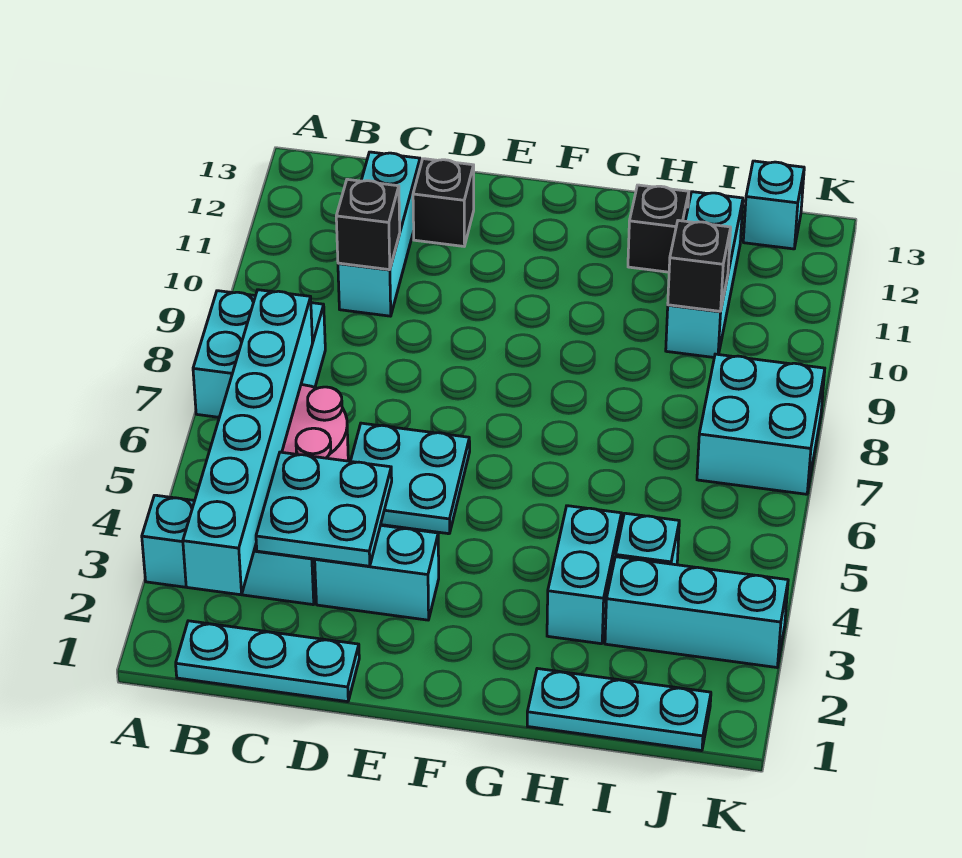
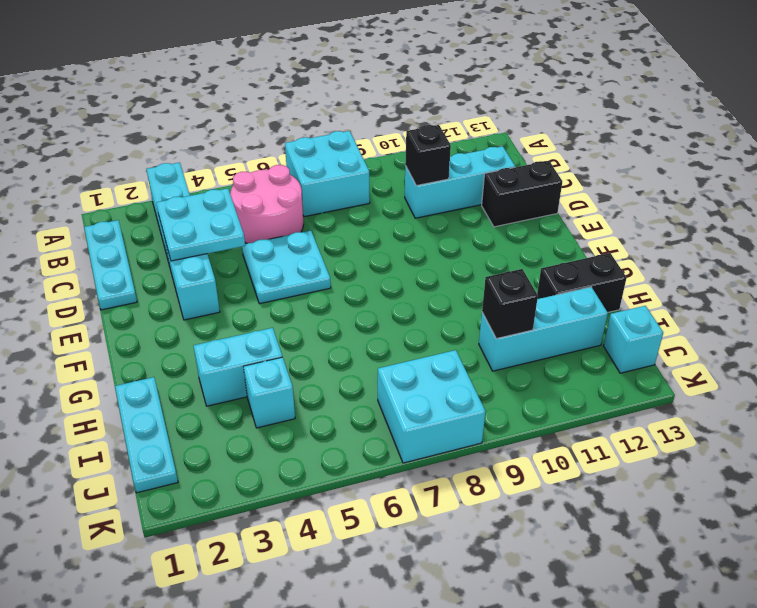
cyan brick B2:B7 level 2 -> none
black brick D12 level 1 -> black brick D12:D13 level 1
black brick H12 level 1 -> black brick H12:H13 level 1
cyan brick I3:K3 level 1 -> none

